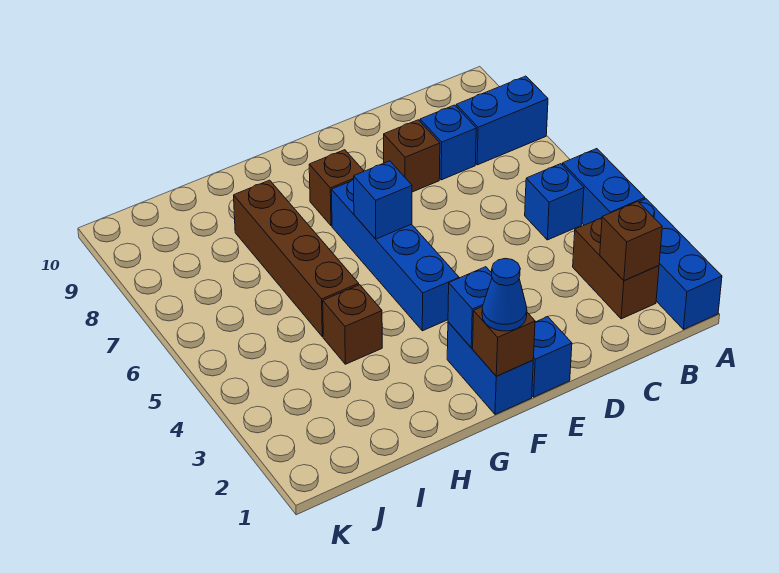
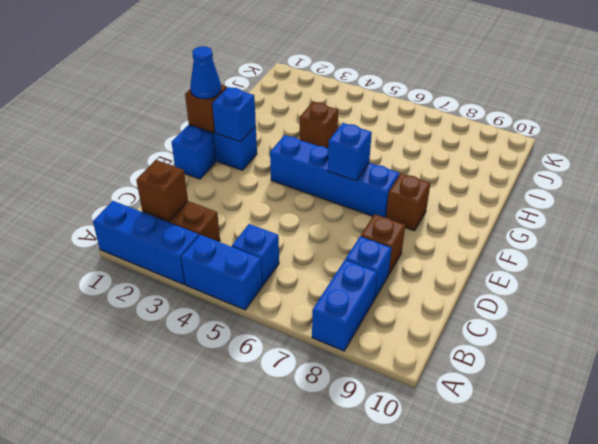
brown brick H5:H8 level 1 -> none

